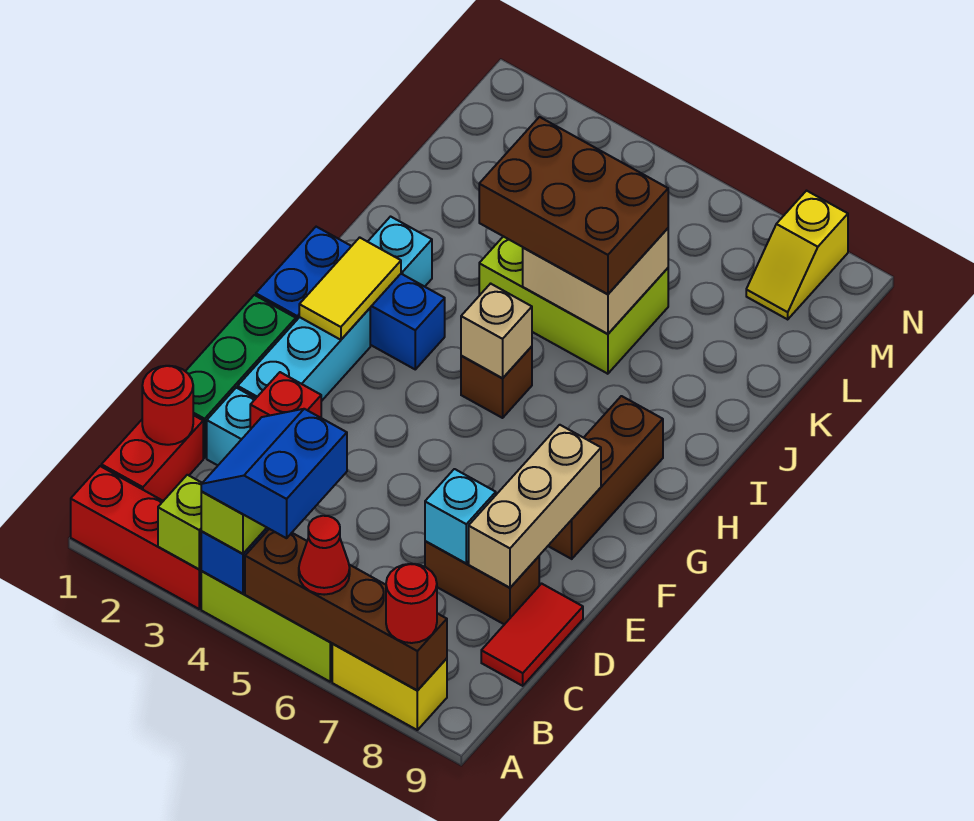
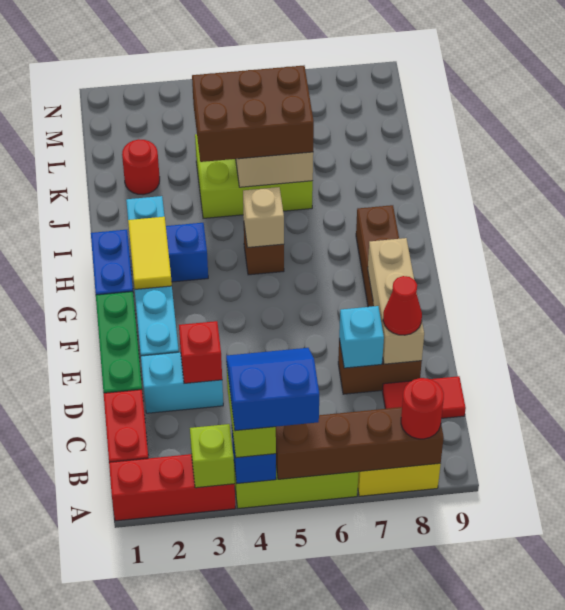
blue slope A4:B5 level 4 top 5 -> blue slope A4:B5 level 4 top A
red cone A6 level 3 -> red cone D8 level 3
red round brick C1 level 2 -> red round brick K2 level 1
red tile C9:D9 level 1 -> red tile C8:C9 level 1
yellow slope M8:N8 level 1 top N -> none

